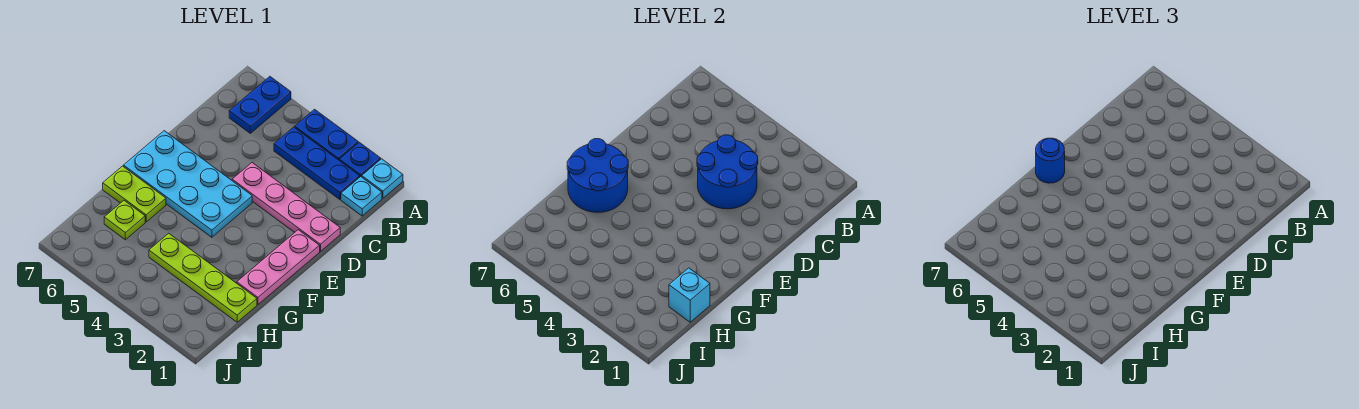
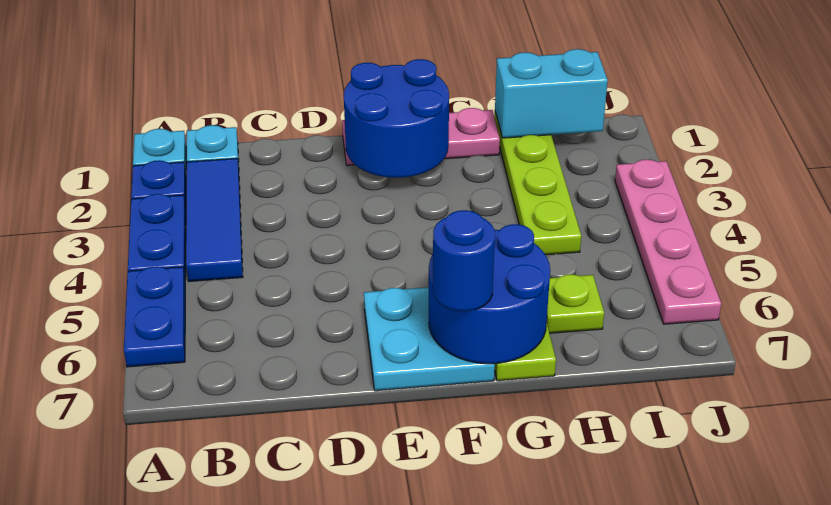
blue plate A6:B6 level 1 -> blue plate A5:A6 level 1
blue plate B2:B4 level 1 -> blue tile B2:B4 level 1
blue round brick C3:D4 level 2 -> blue round brick E1:F2 level 2
pink plate D1:D4 level 1 -> pink plate J3:J6 level 1
cyan plate E4:F7 level 1 -> cyan plate E6:F7 level 1
cyan brick H1 level 2 -> cyan brick H1:I1 level 2

